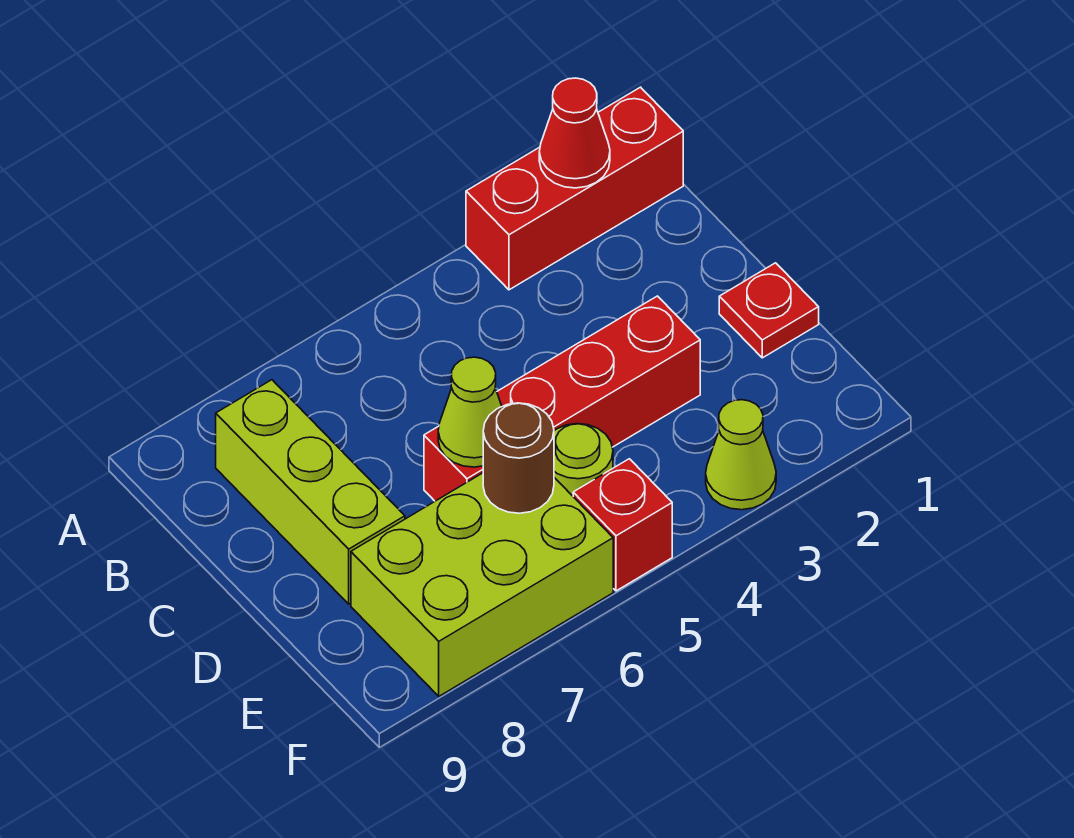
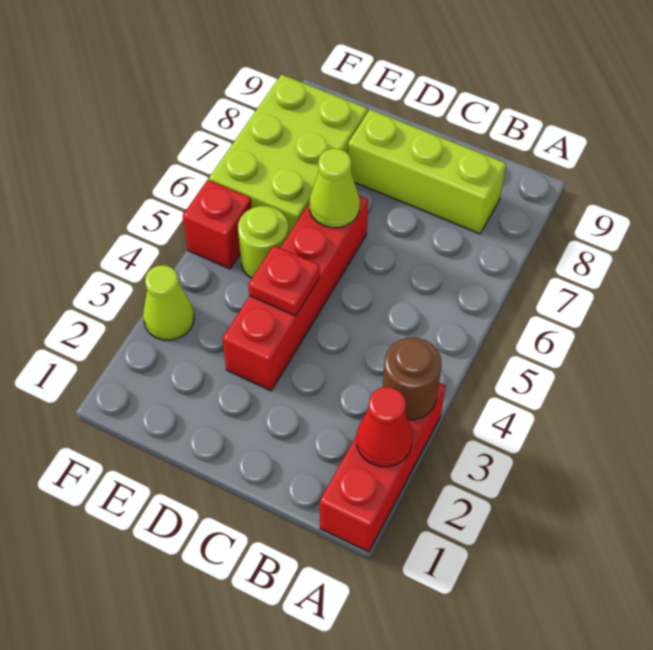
red plate D1 level 1 -> red plate D4 level 2
brown round brick E6 level 2 -> brown round brick A3 level 2

